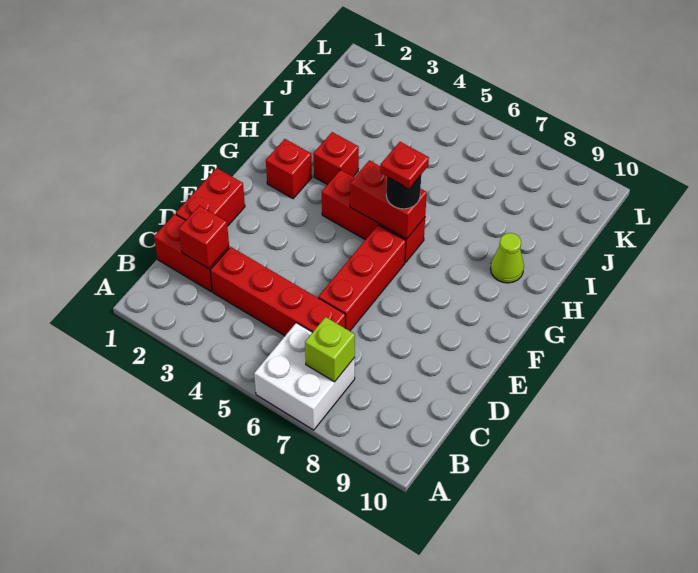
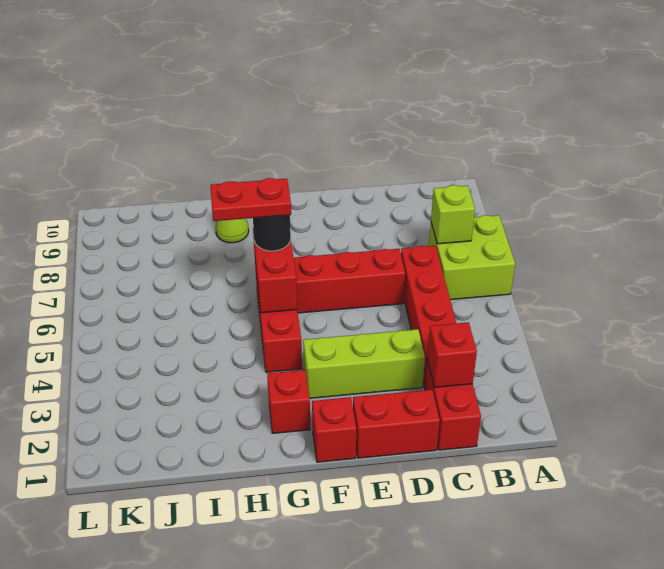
white brick A6:B7 level 1 -> lime brick A6:B7 level 1
none -> lime brick D3:F3 level 1
red plate G6 level 4 -> red plate G6:H6 level 4
red brick H3 level 1 -> red brick F1 level 1

